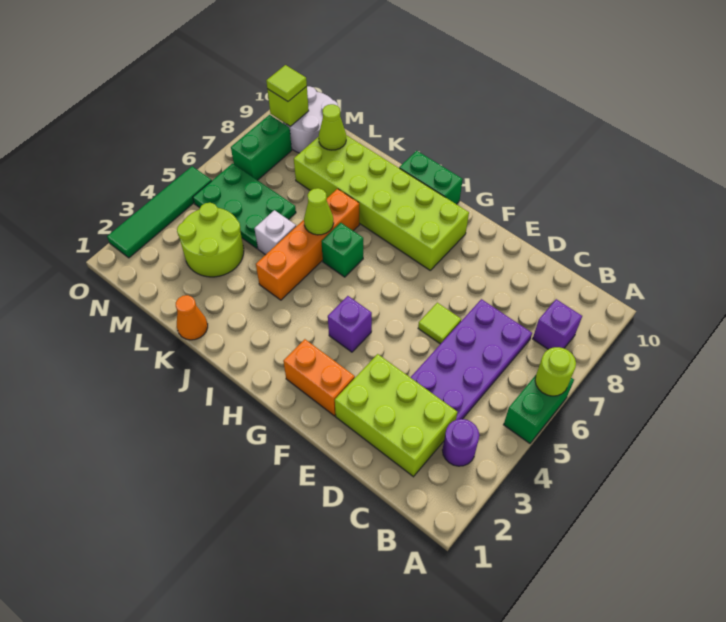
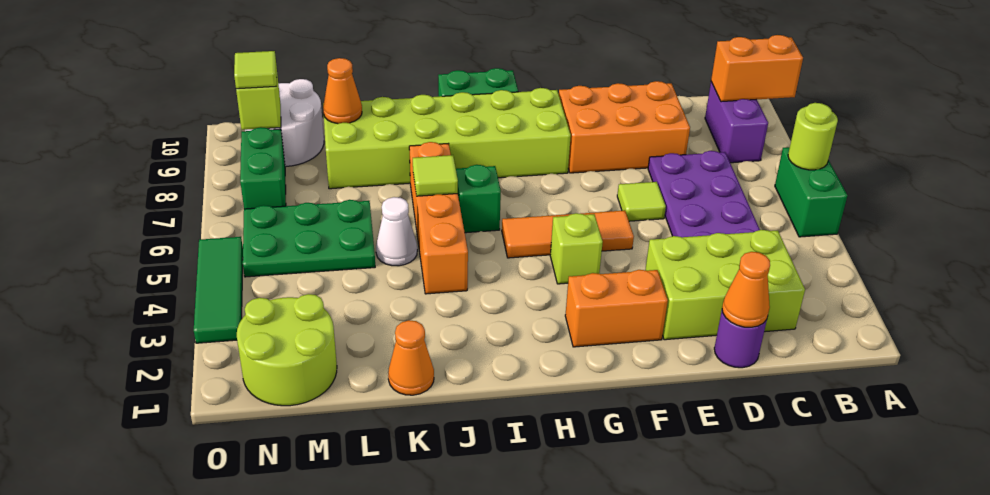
none -> orange brick A9:B9 level 2
purple round brick B3 level 1 -> purple round brick D1 level 1
purple brick B8 level 1 -> purple brick B8:B9 level 1
none -> orange cone D1 level 2
none -> orange brick D8:F9 level 1
none -> orange tile F5:H5 level 1
purple brick G4 level 1 -> lime brick G4 level 1
lime cone J6 level 2 -> lime tile J6 level 2
white brick K5 level 1 -> white cone K5 level 1
lime round brick L3:M4 level 1 -> lime round brick M1:N2 level 1
lime cone L9 level 2 -> orange cone L9 level 2
green tile O2:O5 level 1 -> green tile O3:O5 level 1

